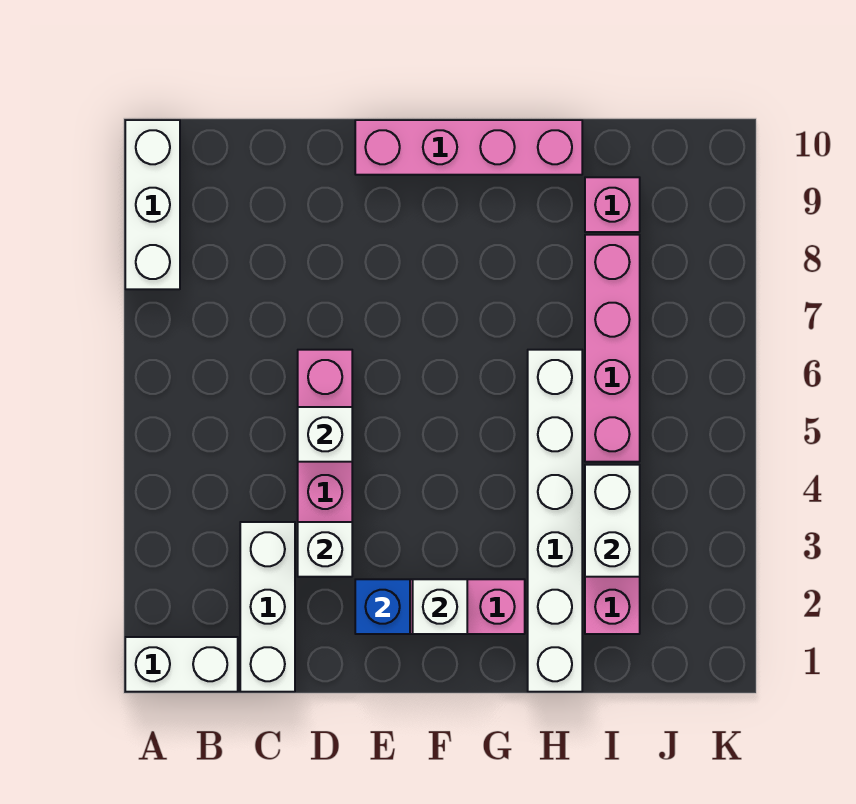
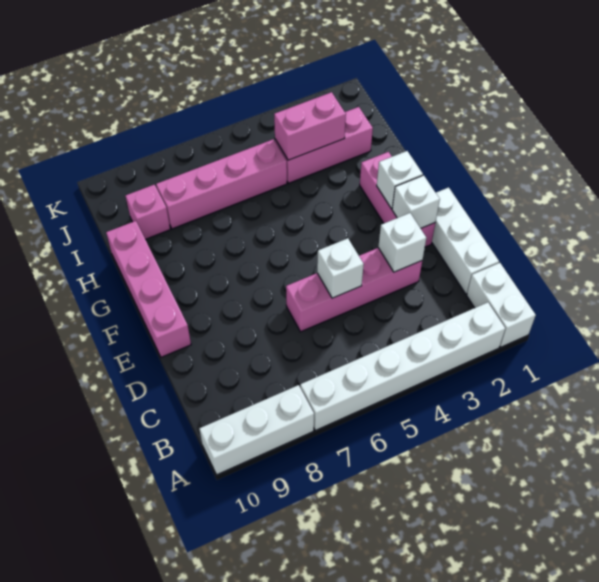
white brick C1:C3 level 1 -> white brick C1:E1 level 1
blue brick E2 level 2 -> white brick E2 level 2
white brick H1:H6 level 1 -> white brick A2:A7 level 1
white brick I3:I4 level 2 -> pink brick I3:I4 level 2

